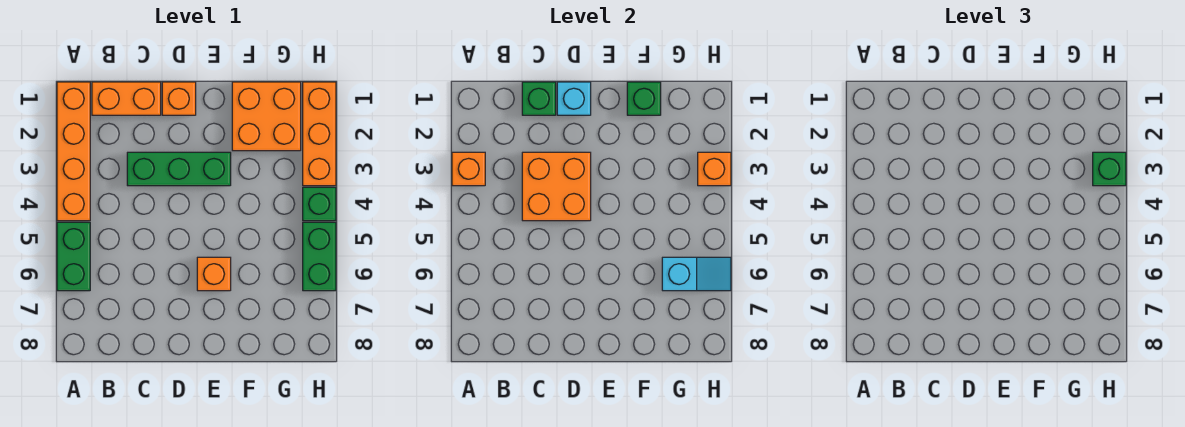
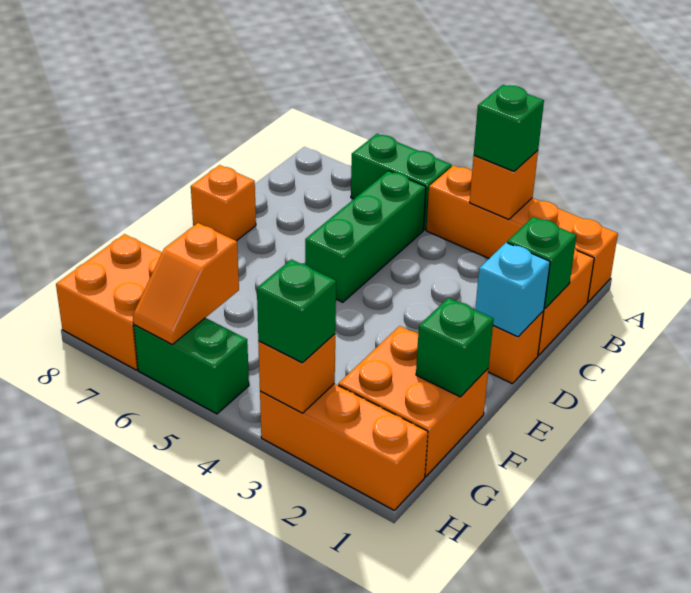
green brick C3:E3 level 1 -> green brick B5:D5 level 1
orange brick C3:D4 level 2 -> orange brick G7:H8 level 1
orange brick E6 level 1 -> orange brick D8 level 1
cyan slope G6:H6 level 2 top G -> orange slope G6:H6 level 2 top G
green brick H4 level 1 -> green brick A3 level 3

